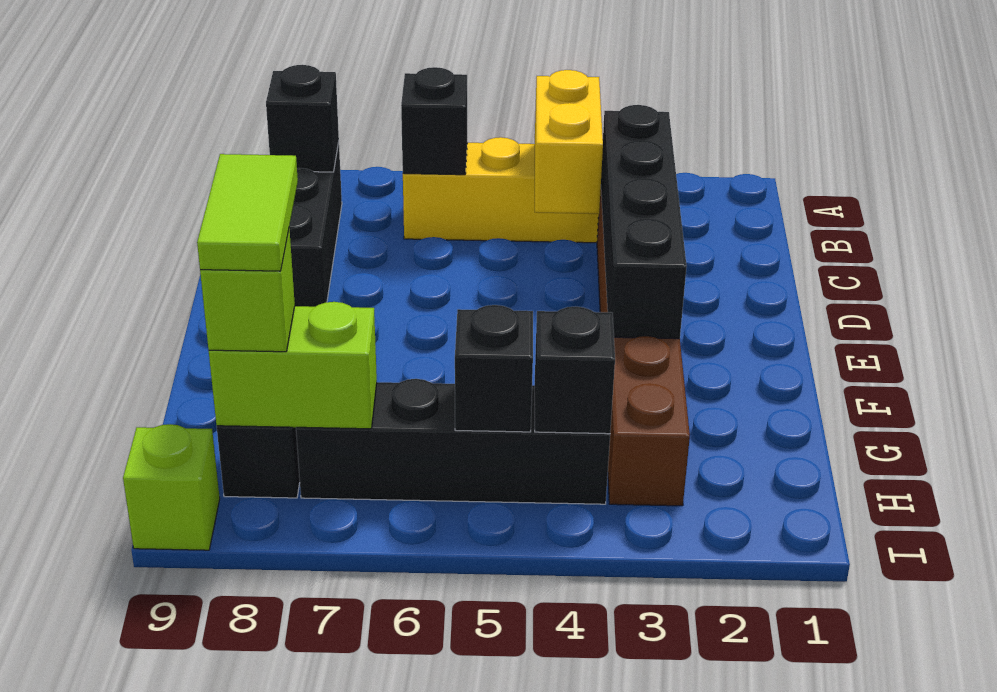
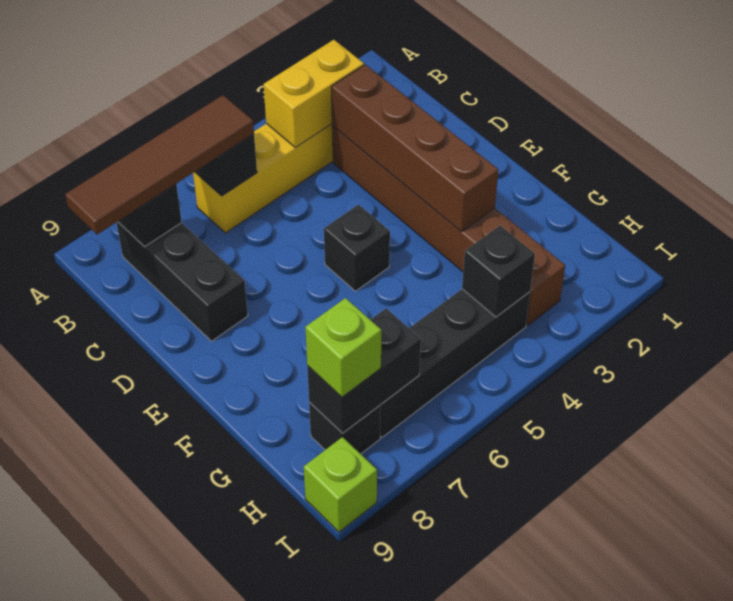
yellow brick B4:C4 level 2 -> yellow brick B3:B4 level 2
none -> brown tile B6:B9 level 3
black brick C3:F3 level 2 -> brown brick C3:F3 level 2
lime tile G8:H8 level 4 -> none
black brick H5 level 2 -> black brick E5 level 1
lime brick H7:H8 level 2 -> black brick H7:H8 level 2

